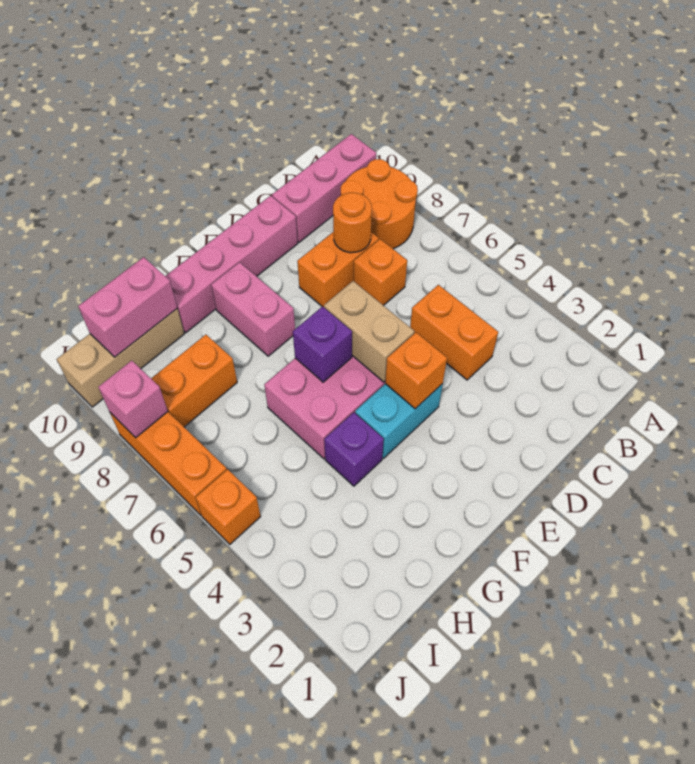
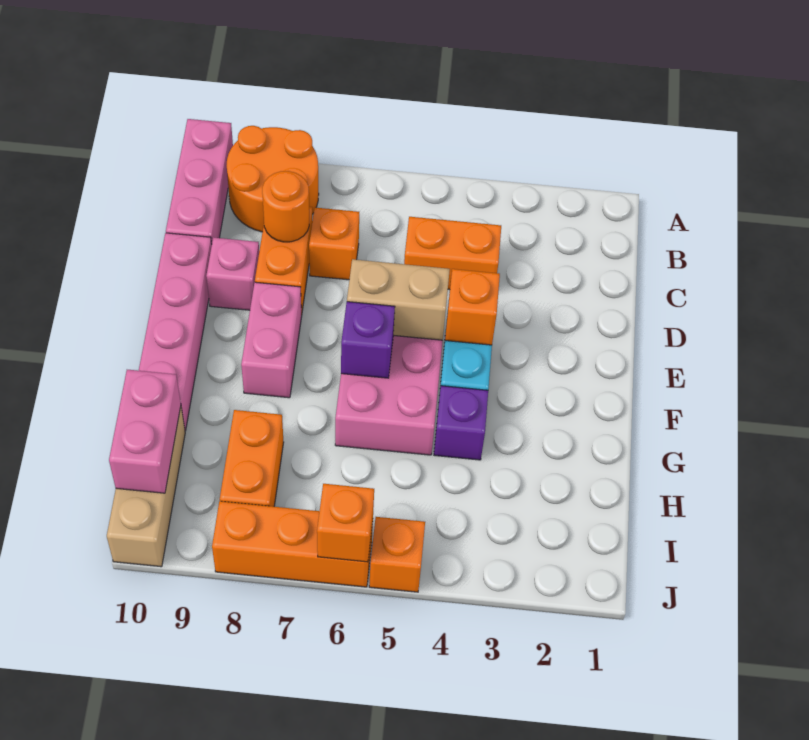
pink brick F8:F9 level 1 -> pink brick E8:F8 level 1
none -> orange brick J6 level 2
pink brick J8 level 2 -> pink brick D9 level 1

